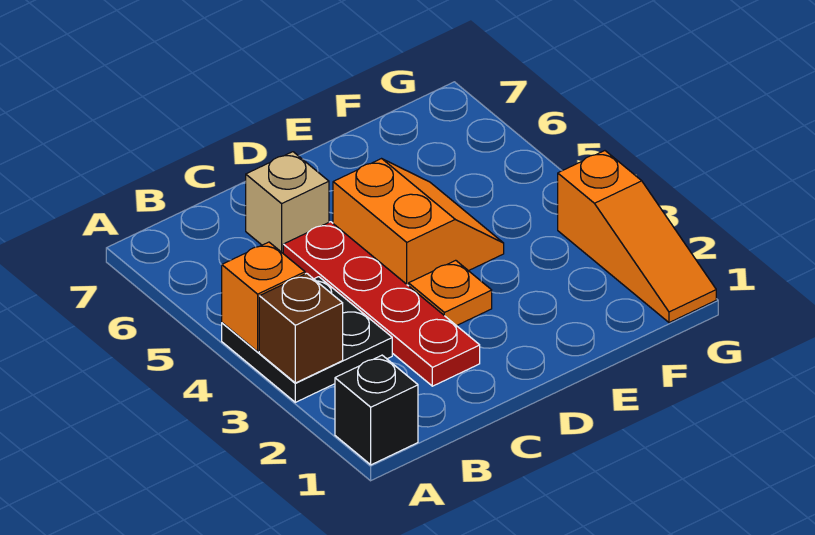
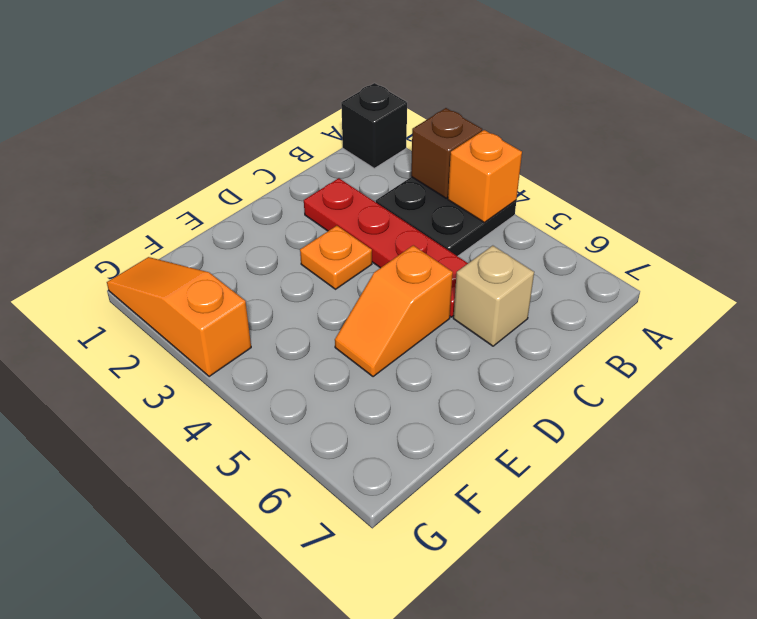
orange slope D4:E5 level 1 top D -> orange slope D5:E5 level 1 top D

